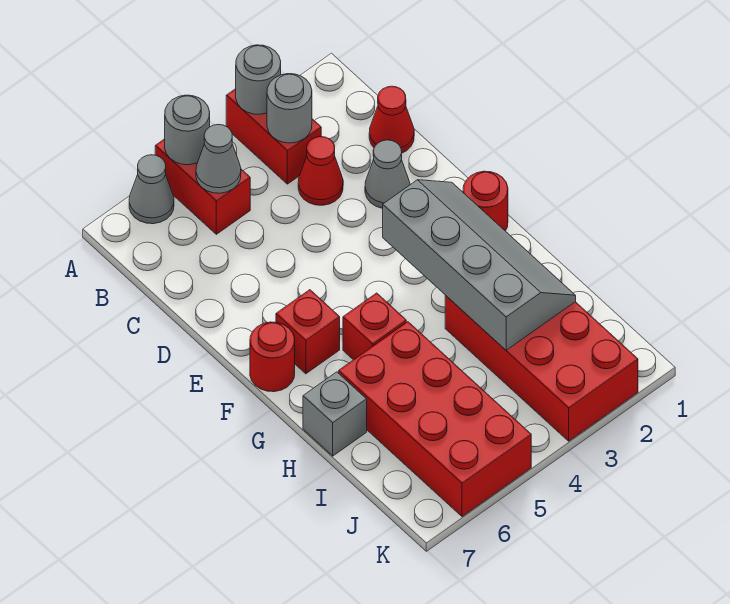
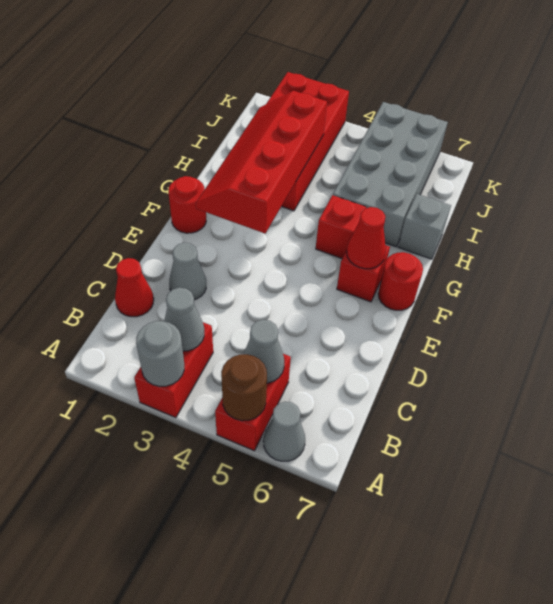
grey round brick A5 level 2 -> brown round brick A5 level 2
grey round brick B3 level 2 -> grey cone B3 level 2
red cone C3 level 1 -> red cone F6 level 2
grey slope F2:I3 level 2 top 3 -> red slope F2:I3 level 2 top 3
red brick H5:K6 level 1 -> grey brick H5:K6 level 1

